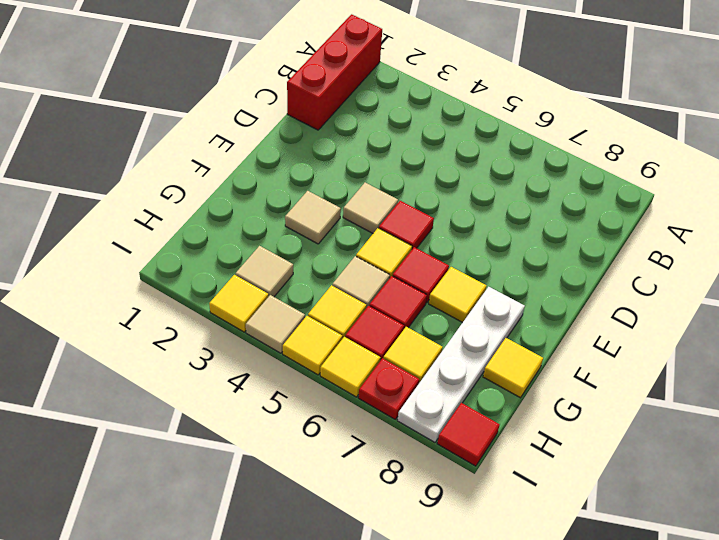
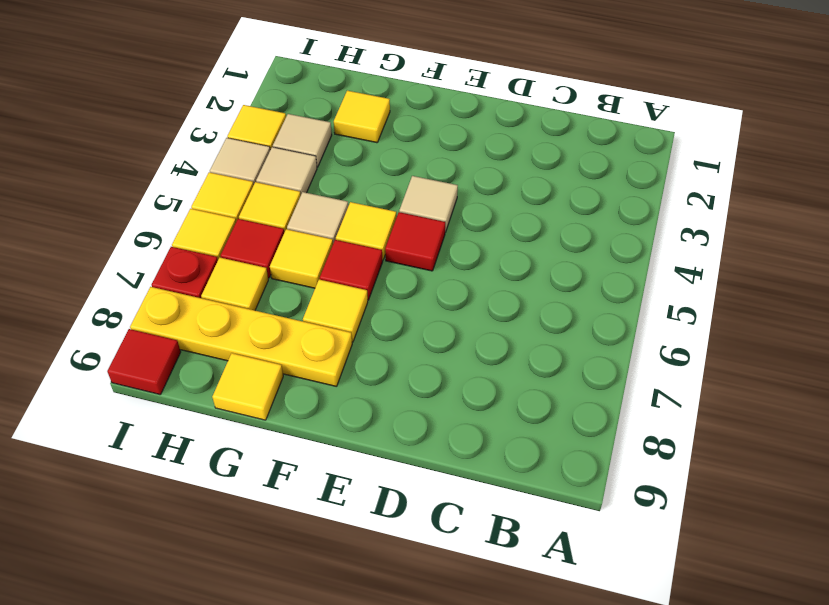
red brick A1:C1 level 1 -> none
tan tile F3 level 1 -> tan tile H4 level 1
white plate F8:I8 level 1 -> yellow plate F8:I8 level 1
none -> yellow tile G2 level 1
red tile G6 level 1 -> yellow tile G6 level 1

